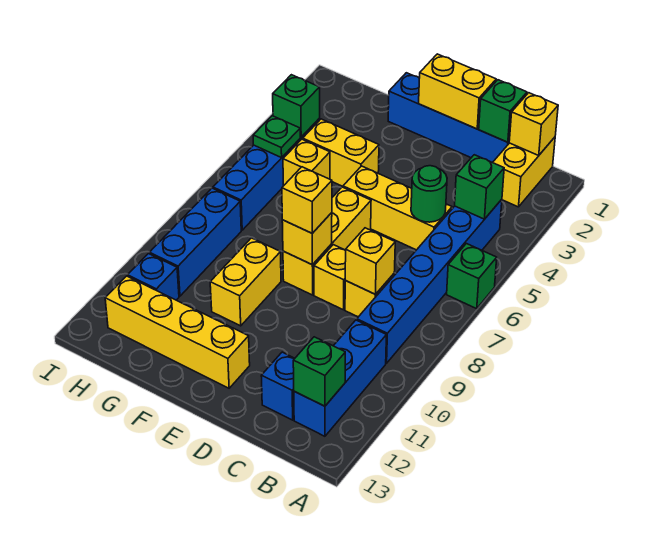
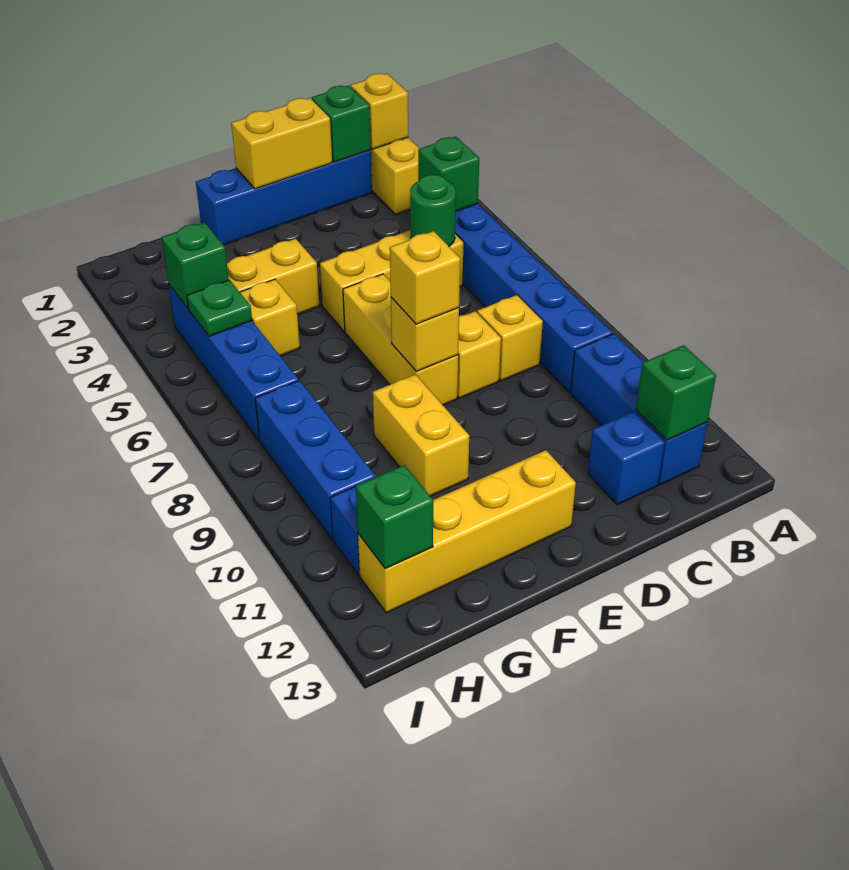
green brick A6 level 1 -> green brick H12 level 2
yellow brick C8 level 2 -> none

